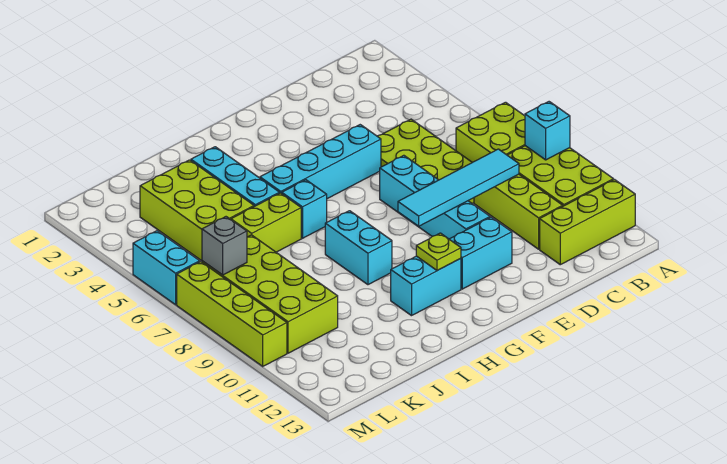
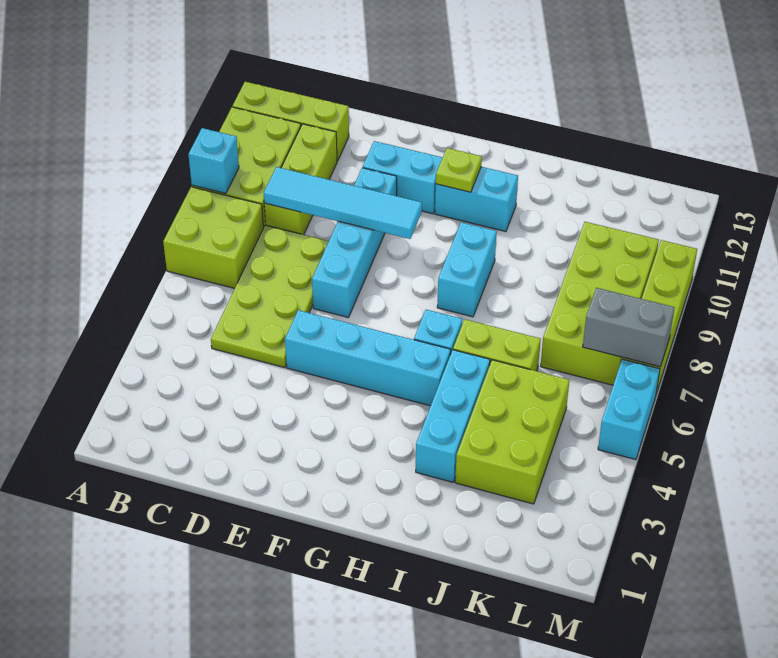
grey brick L7 level 2 -> grey brick L7:M7 level 2

